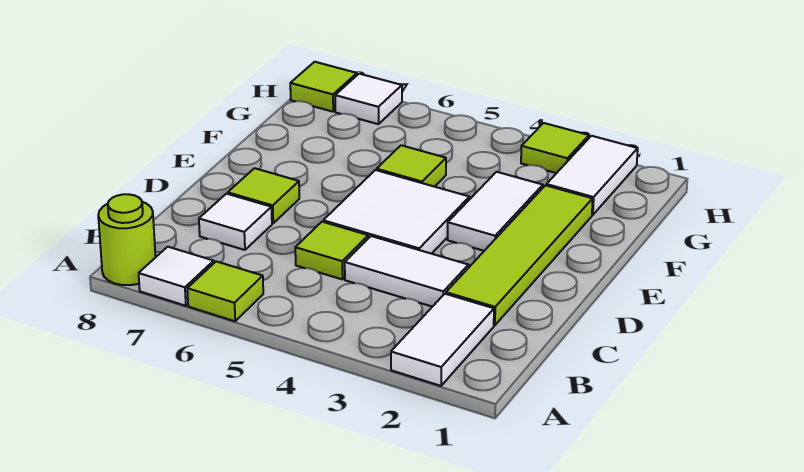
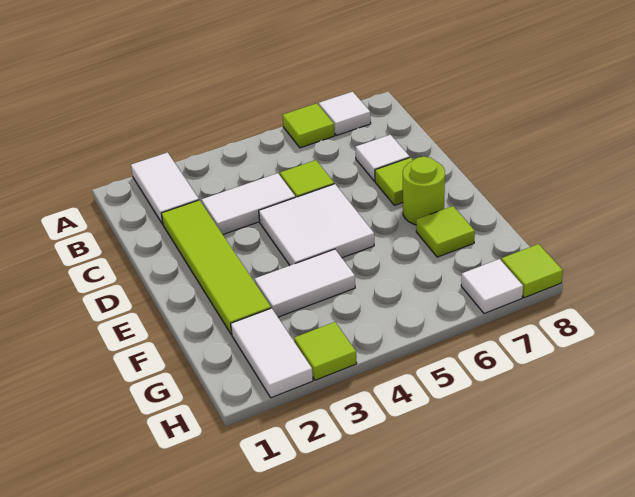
lime round brick A8 level 1 -> lime round brick E7 level 1
white tile E3:F3 level 1 -> white tile F3:F4 level 1
lime tile F5 level 1 -> lime tile F7 level 1

